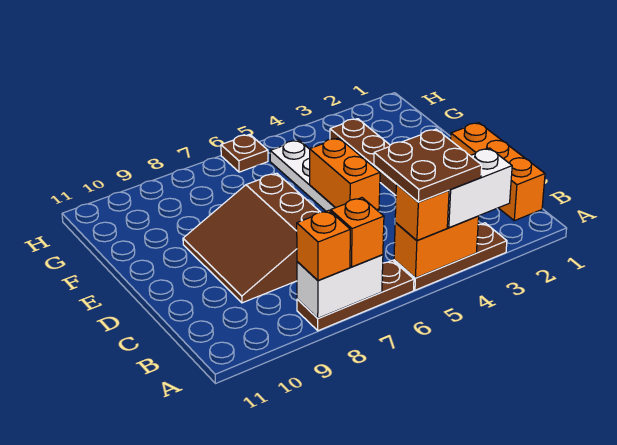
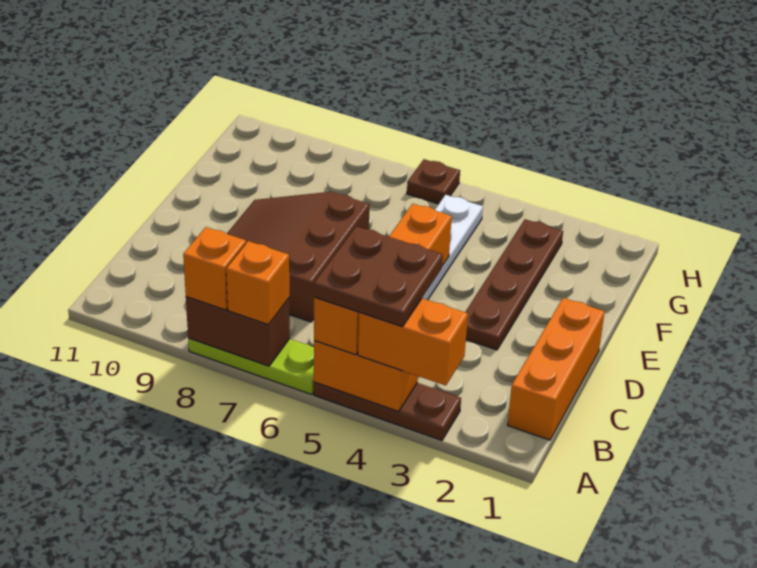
white brick A3:A4 level 3 -> orange brick A3:A4 level 3
brown plate A6:A8 level 1 -> lime plate A6:A8 level 1
white brick A7:A8 level 2 -> brown brick A7:A8 level 2

